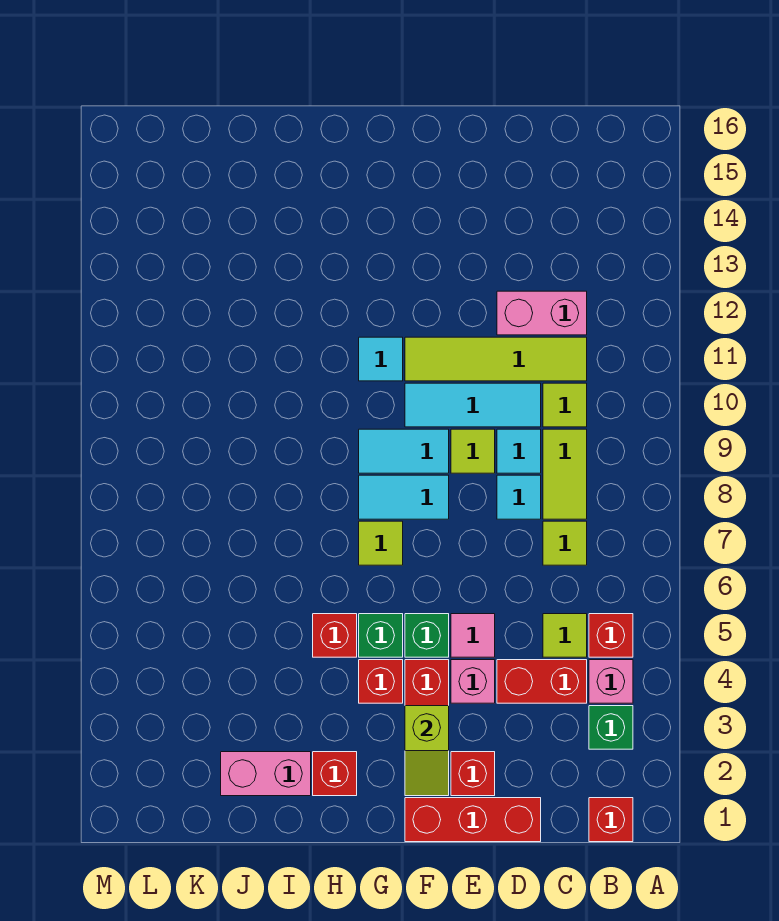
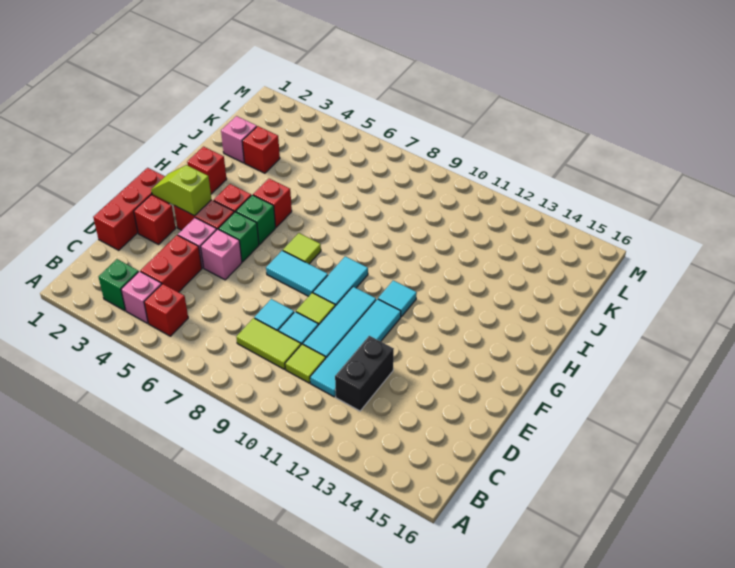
red brick B1 level 1 -> red brick J3 level 1
lime tile C5 level 1 -> none
lime tile C7 level 1 -> none
lime tile C11:F11 level 1 -> cyan tile C11:F11 level 1
pink brick C12:D12 level 1 -> black brick C12:D12 level 1
pink tile E5 level 1 -> pink brick E5 level 1
cyan tile F8:G8 level 1 -> cyan tile F7:F8 level 1
pink brick I2:J2 level 1 -> pink brick J2 level 1

